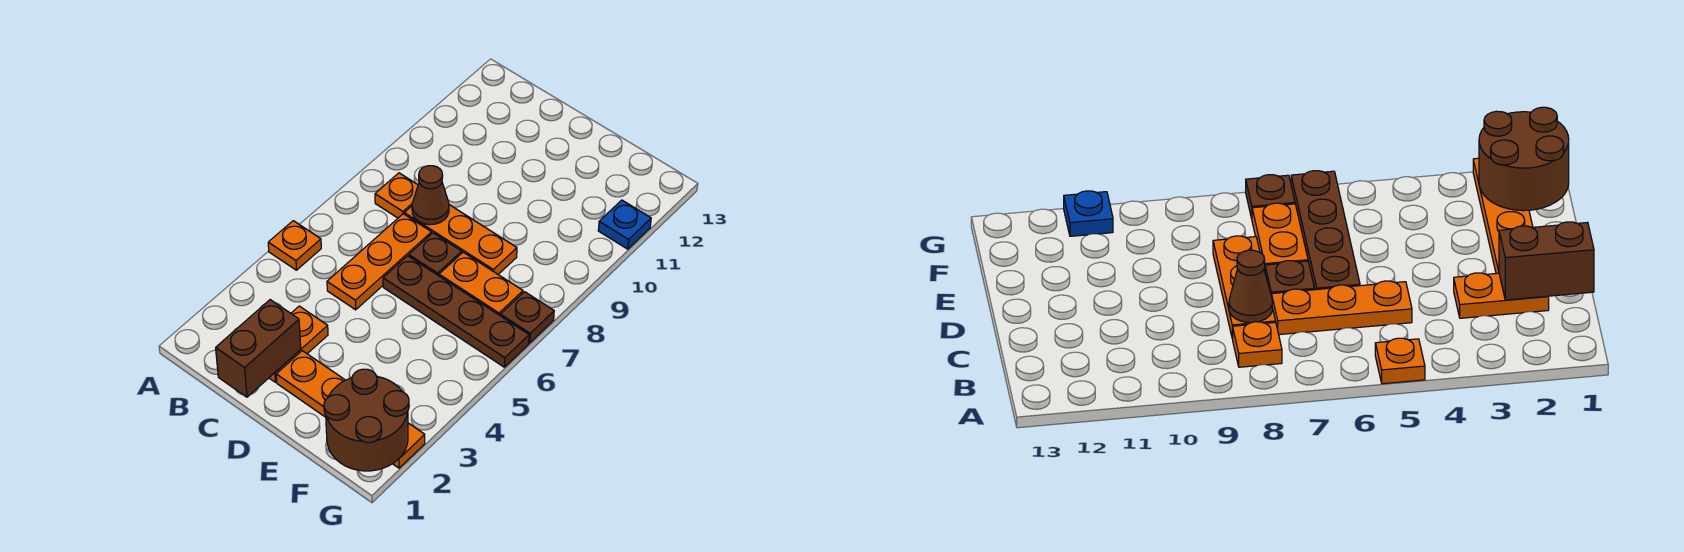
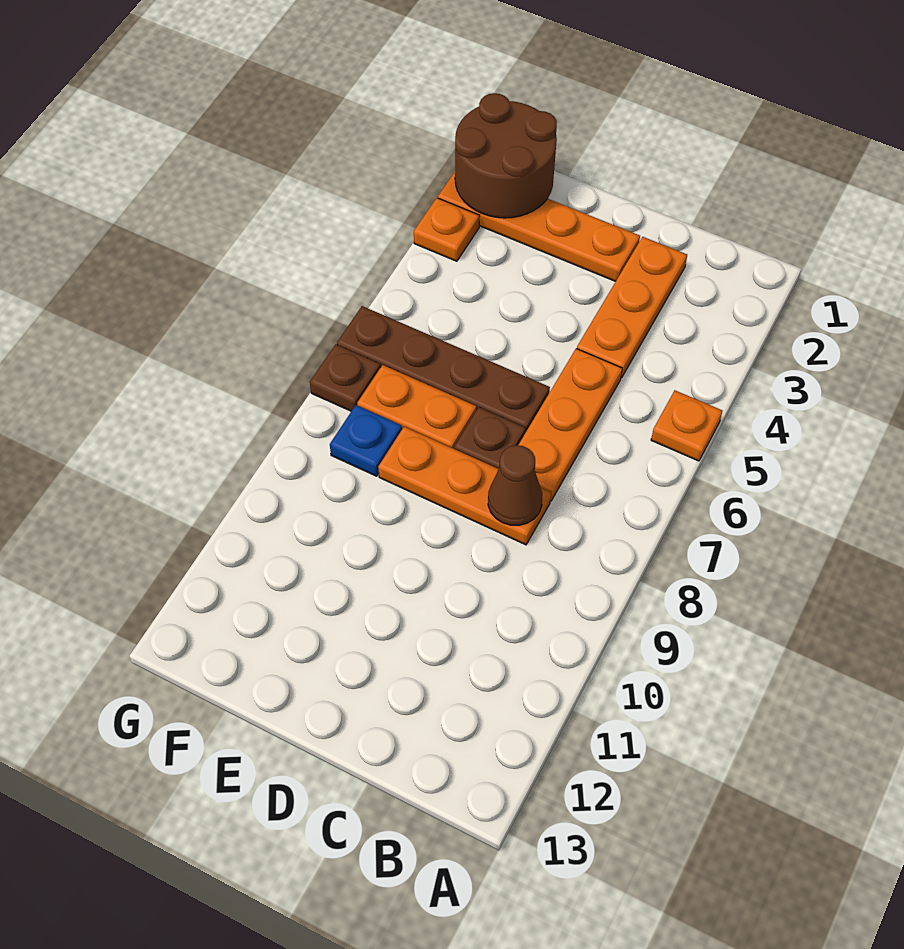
orange plate B8 level 1 -> orange plate G3 level 1
brown brick C1:C2 level 2 -> none
orange plate C2:C3 level 1 -> orange plate C2:C4 level 1
blue plate G11 level 1 -> blue plate F8 level 1

